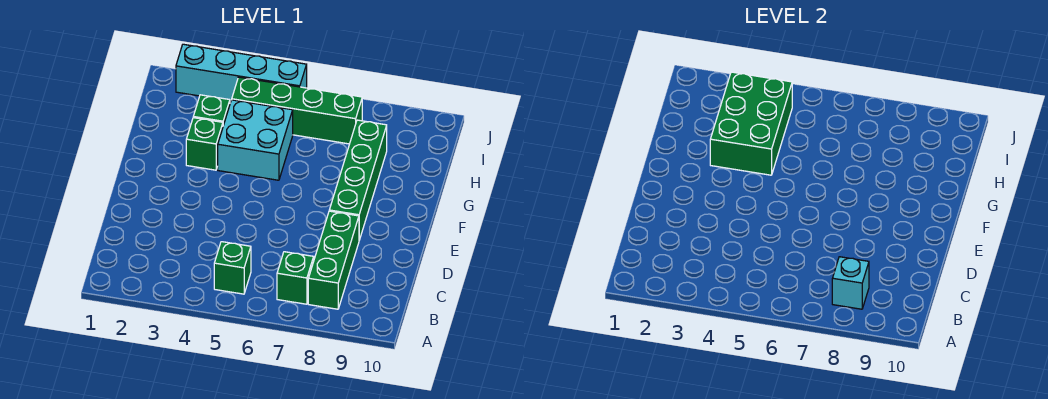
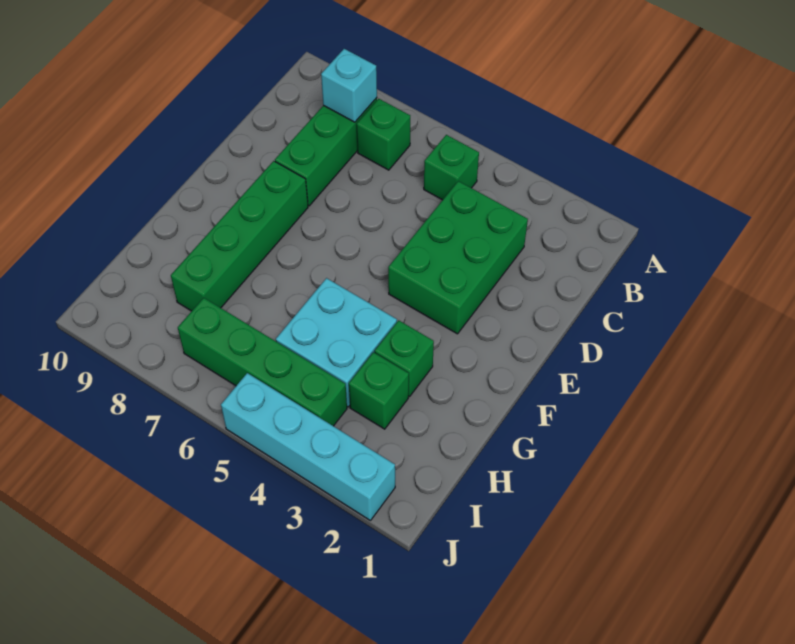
green brick G3:I4 level 2 -> green brick C3:E4 level 1

